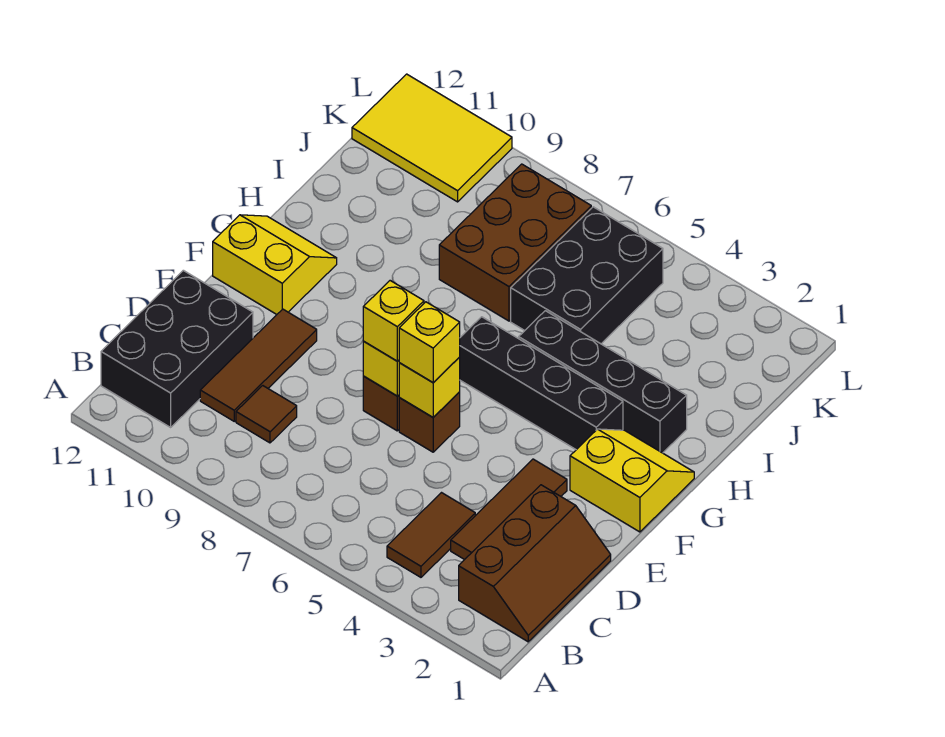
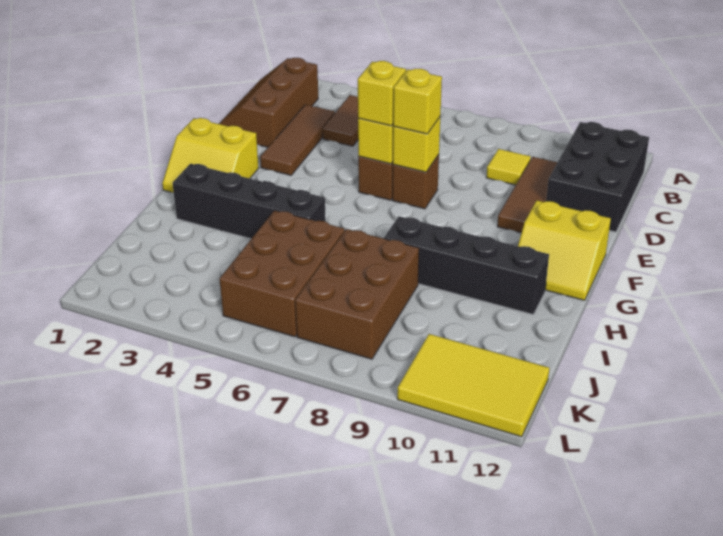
brown tile C9 level 1 -> yellow tile C9 level 1
black brick G3:G6 level 1 -> black brick H8:H11 level 1
black brick I5:K6 level 1 -> brown brick I5:K6 level 1

